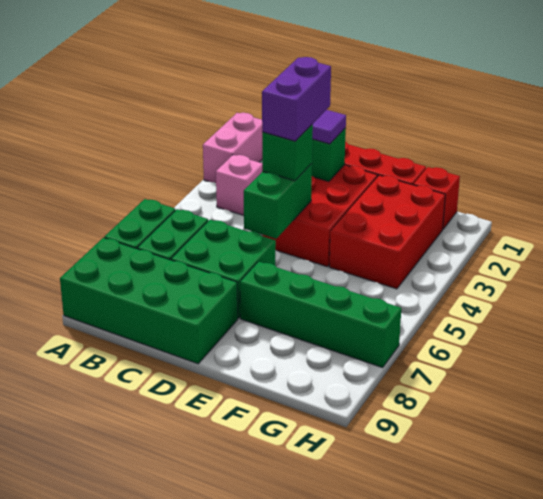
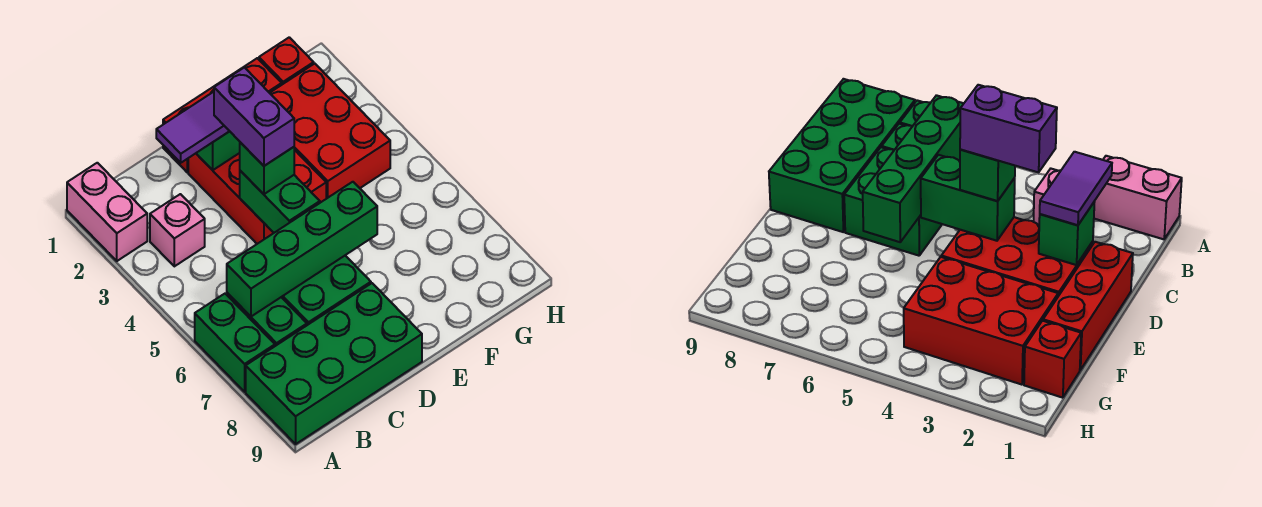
green brick E7:H7 level 1 -> green brick B6:E6 level 2

